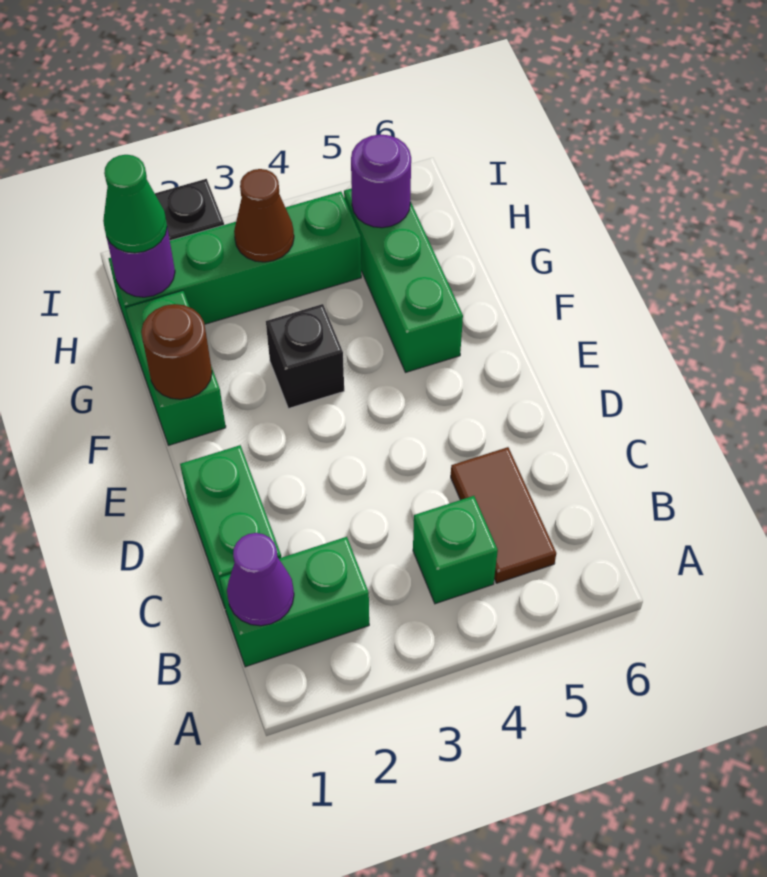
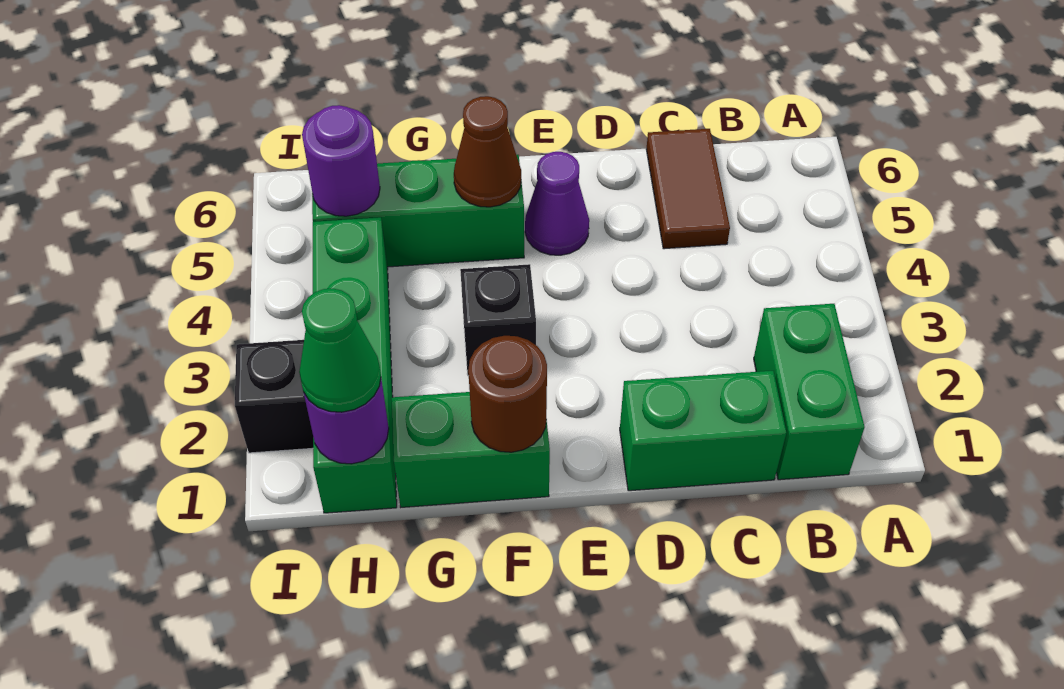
purple cone B1 level 2 -> purple cone E5 level 1
green brick B4 level 1 -> none
brown tile B5:C5 level 1 -> brown tile C5:C6 level 1
brown cone H3 level 2 -> brown cone F5 level 2

